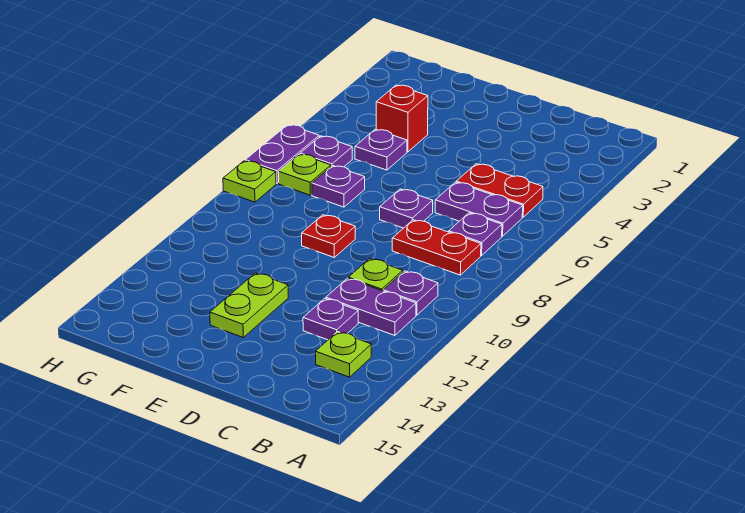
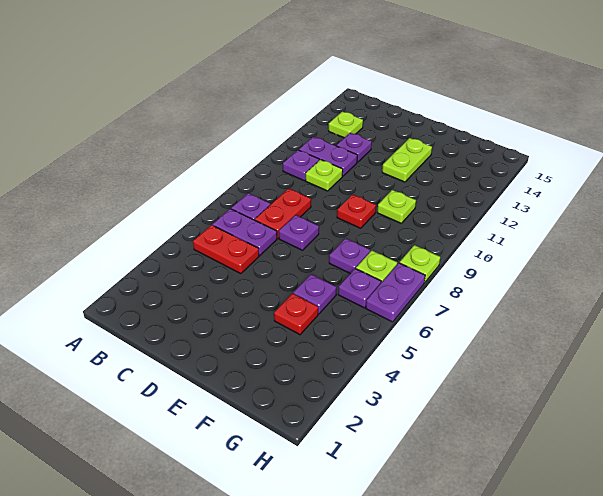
red plate B8:C8 level 1 -> red plate C7:C8 level 1
red brick F4 level 1 -> red plate F4 level 1
none -> lime plate F10 level 1

